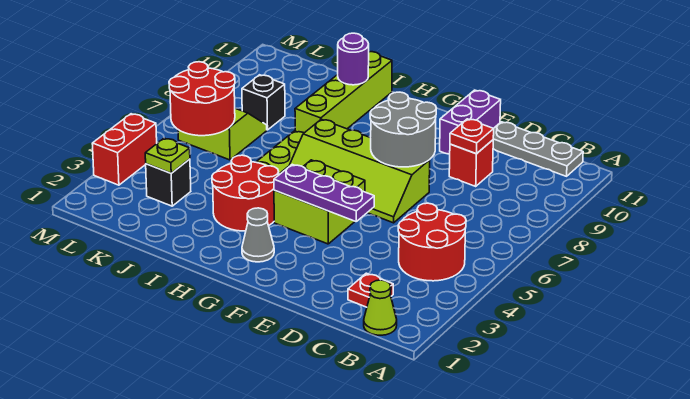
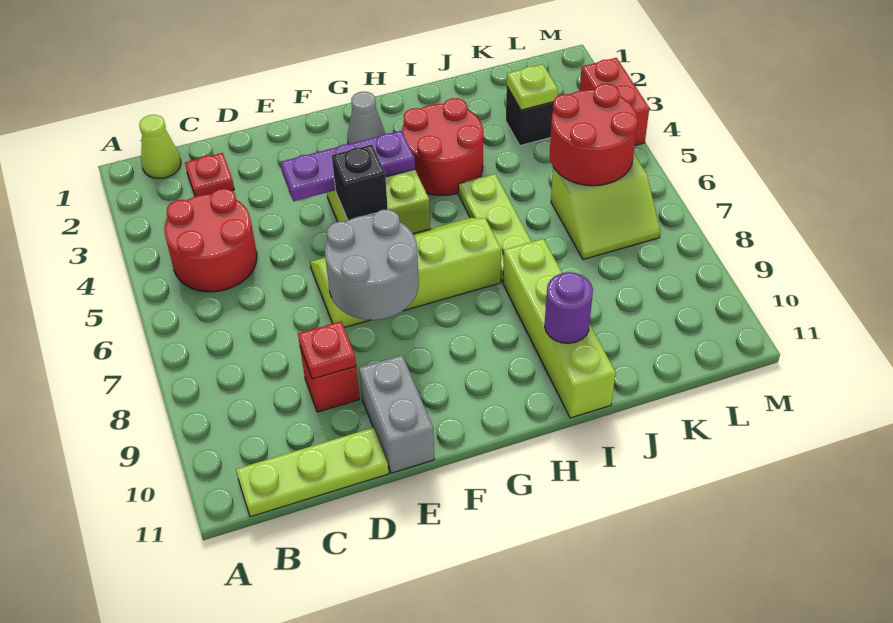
grey plate B11:D11 level 1 -> lime plate B11:D11 level 1
purple brick E10:E11 level 1 -> grey brick E10:E11 level 1
black brick K8 level 1 -> black brick F5 level 2

